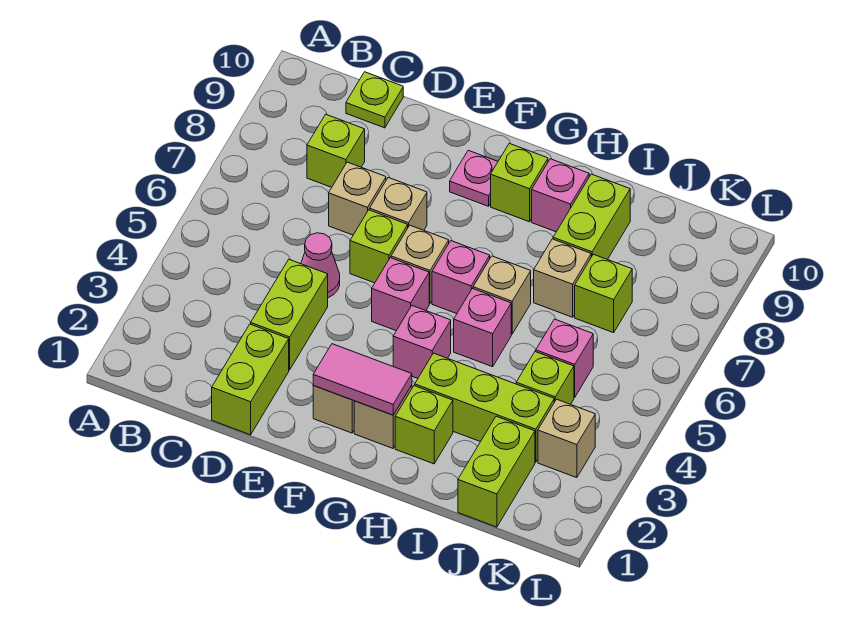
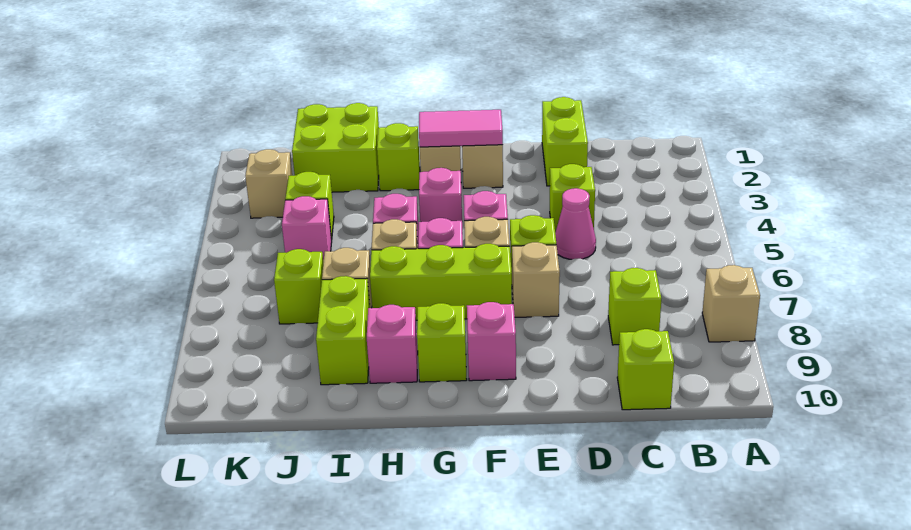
lime plate C10 level 1 -> lime brick C10 level 1
lime brick D3:D4 level 1 -> lime brick D4 level 1
tan brick D7 level 1 -> tan brick A8 level 1
pink plate F9 level 1 -> pink brick F9 level 1
lime brick H3:J3 level 1 -> lime brick F7:H7 level 1
lime brick J1:J2 level 1 -> lime brick I1:J2 level 1

